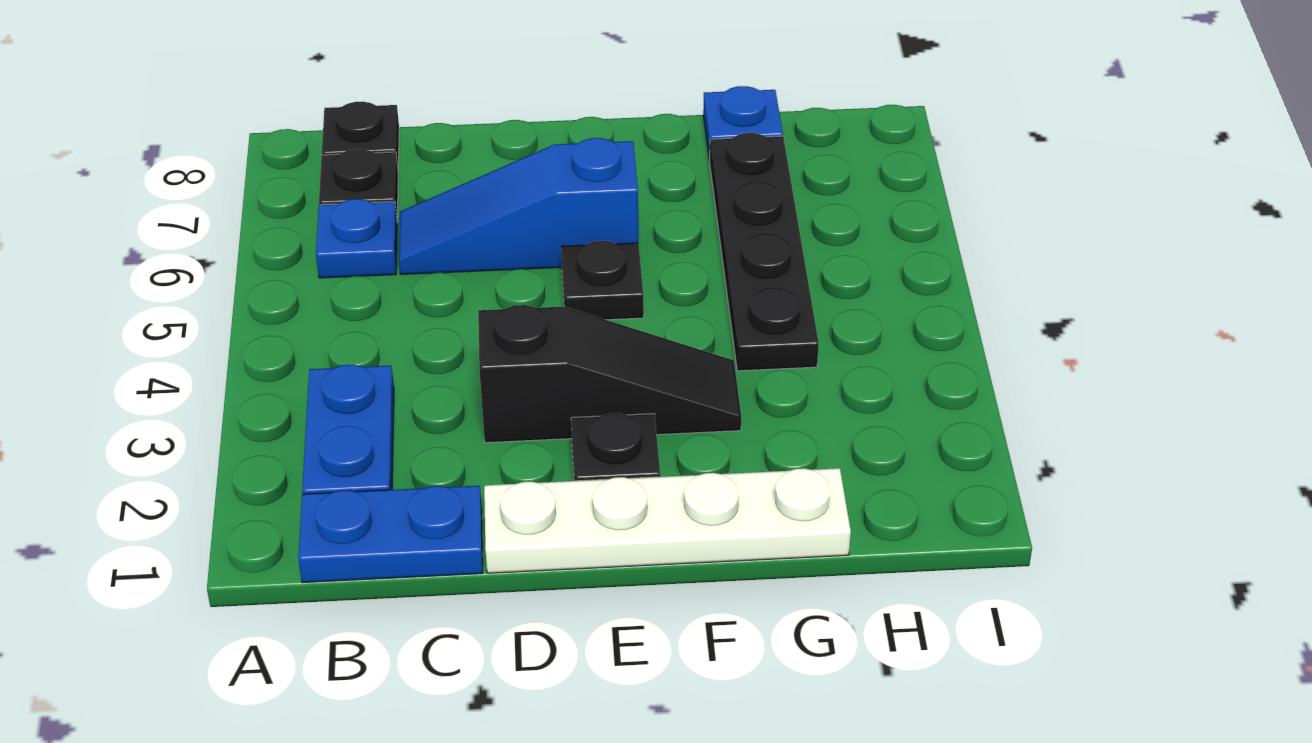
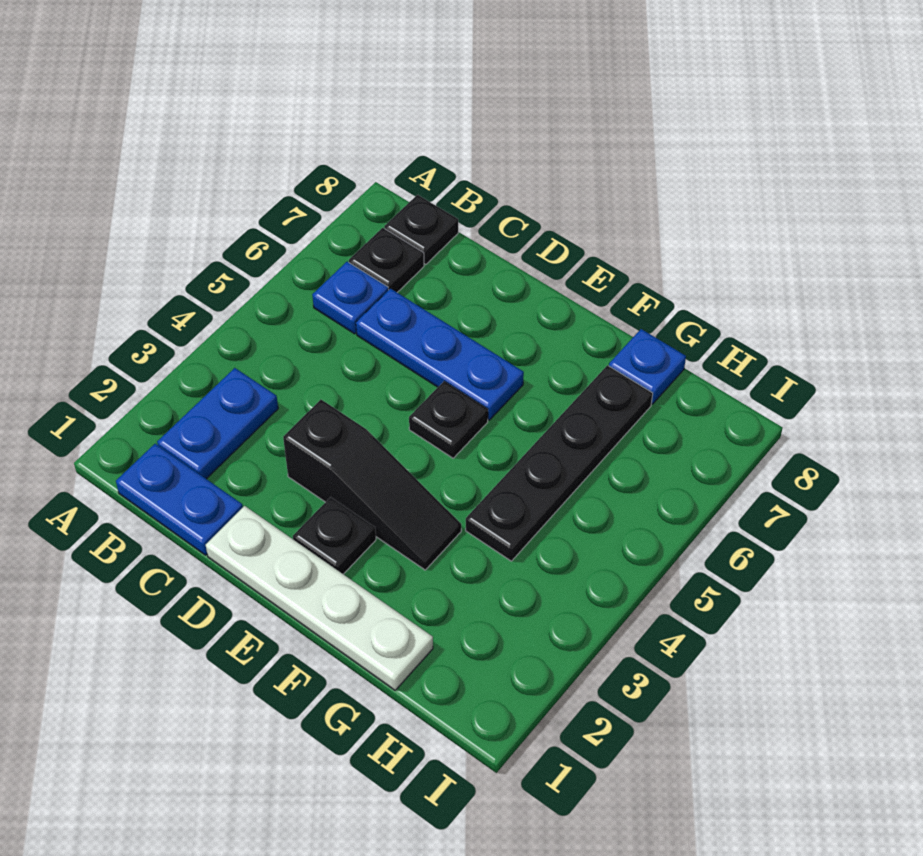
blue slope C6:E6 level 1 top E -> blue plate C6:E6 level 1

